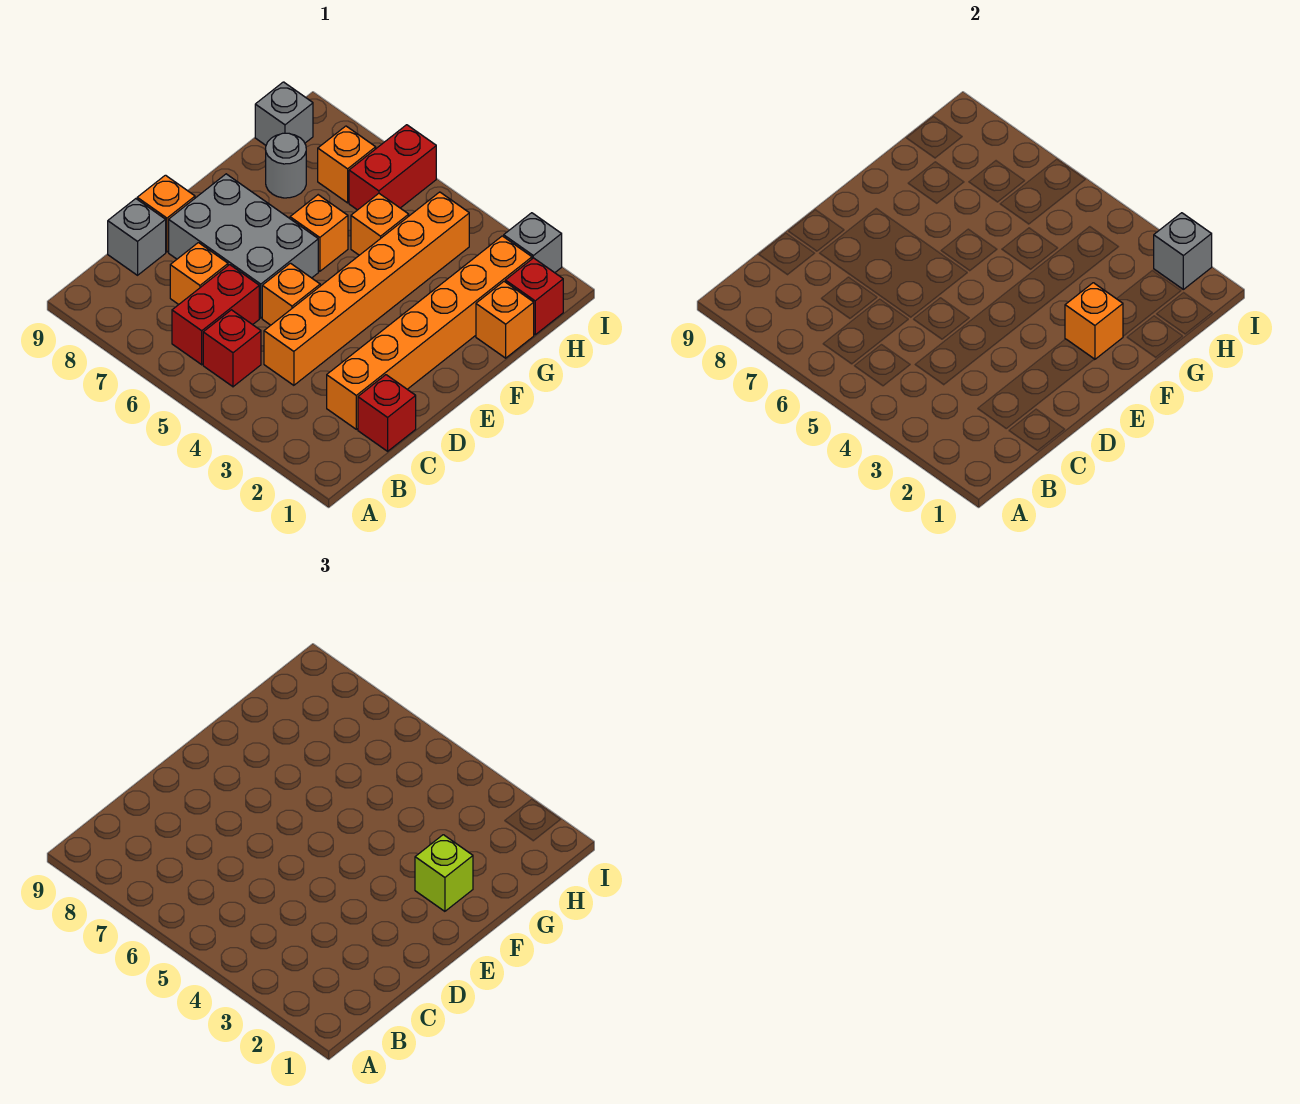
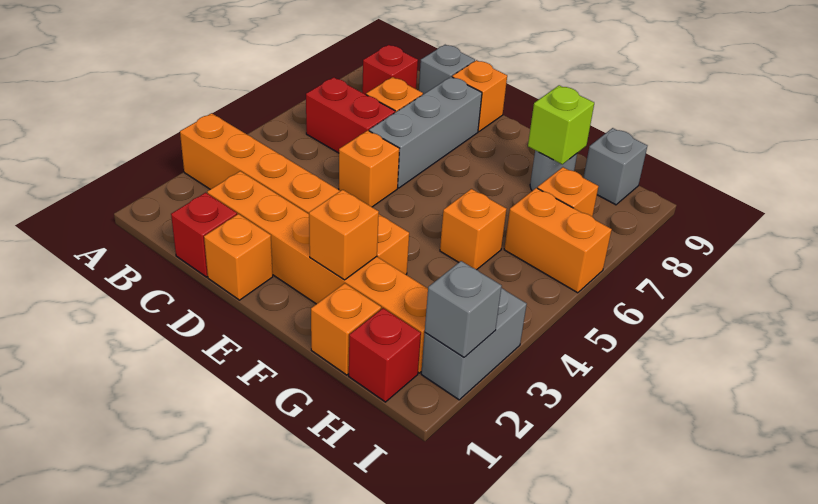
red brick B5 level 1 -> red brick B8 level 1
orange brick C4:H4 level 1 -> orange brick A3:F3 level 1
grey brick D6:E8 level 1 -> grey brick D6:D8 level 1
lime brick F2 level 3 -> lime brick G8 level 2
orange brick F6 level 1 -> orange brick D1 level 1
red brick H6:I6 level 1 -> orange brick H6:I6 level 1
grey brick I2 level 1 -> grey brick I2:I3 level 1

